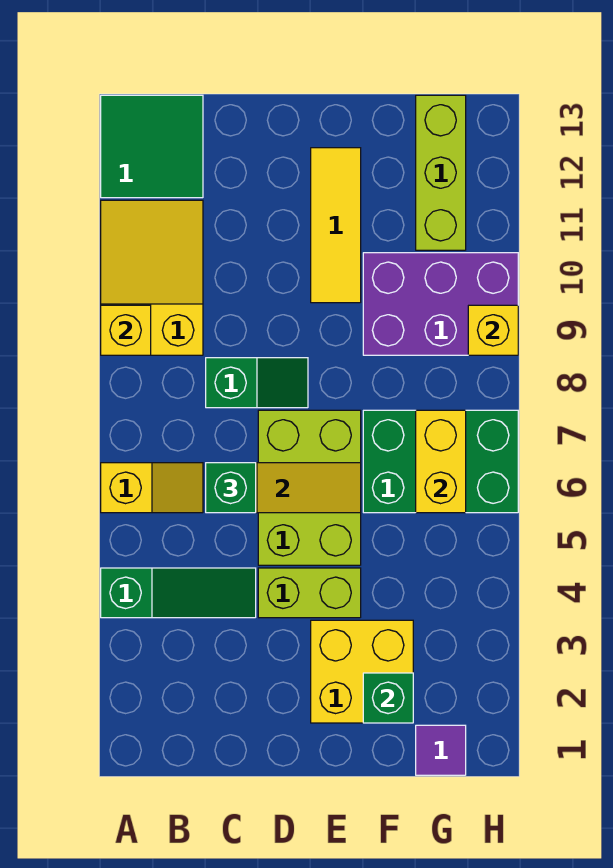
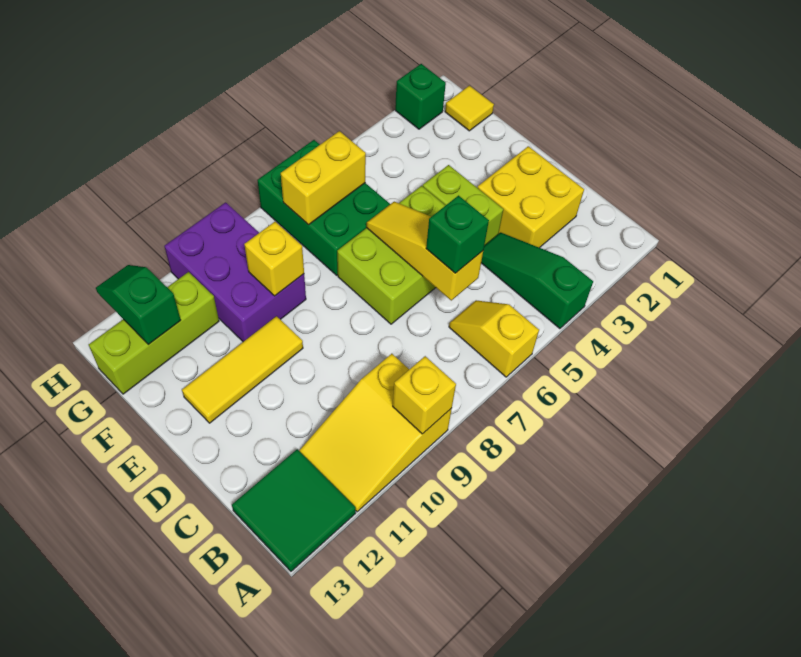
green slope C8:D8 level 1 top C -> green slope G12:H12 level 2 top G
yellow brick E2:F3 level 1 -> yellow brick C2:D3 level 1
green brick F2 level 2 -> green brick H2 level 1
purple tile G1 level 1 -> yellow tile G1 level 1
yellow brick H9 level 2 -> yellow brick F9 level 2

